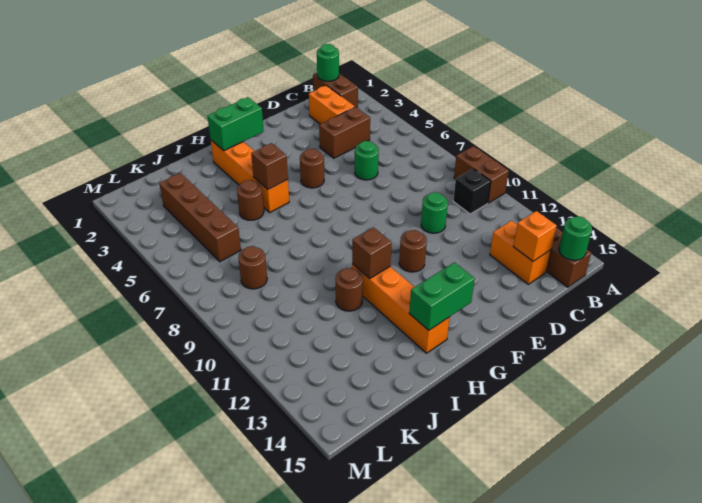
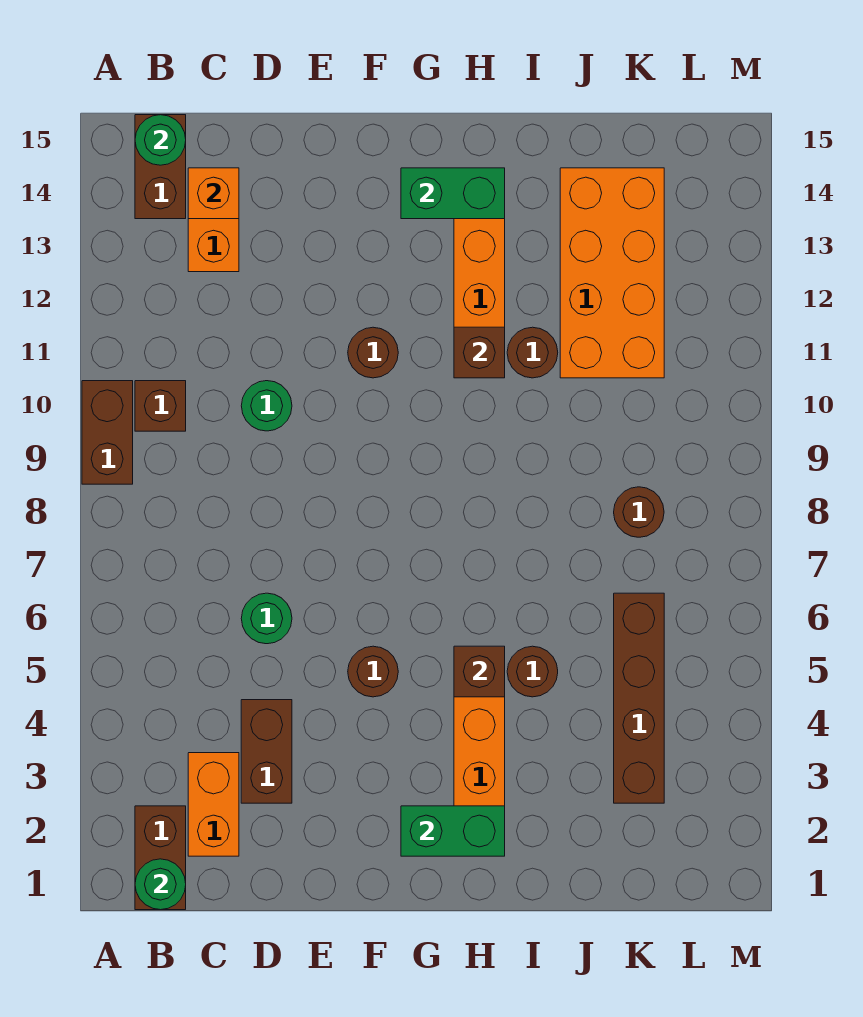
black brick B10 level 1 -> brown brick B10 level 1
brown brick C4:D4 level 1 -> brown brick D3:D4 level 1
none -> orange brick J11:K14 level 1

